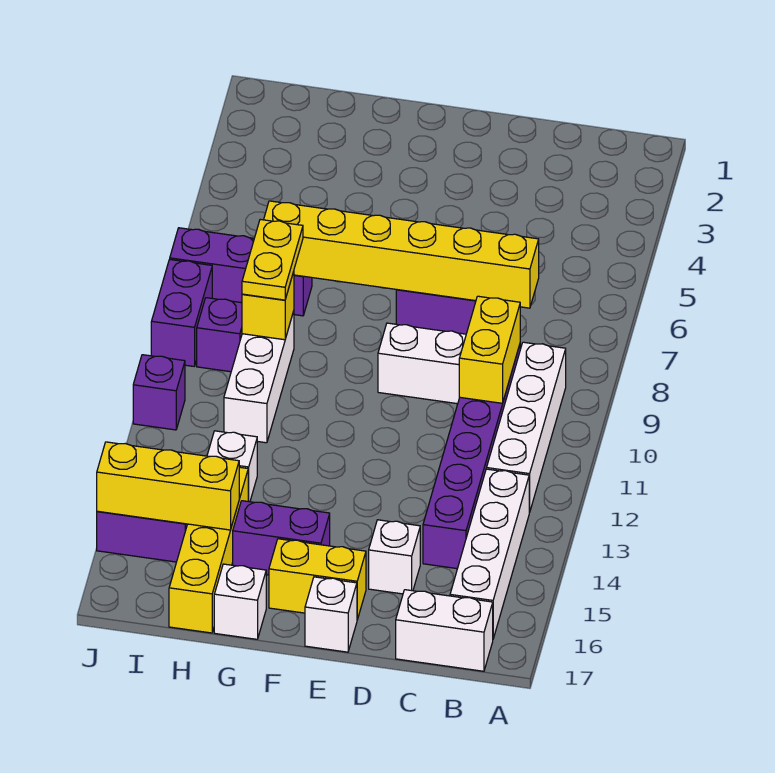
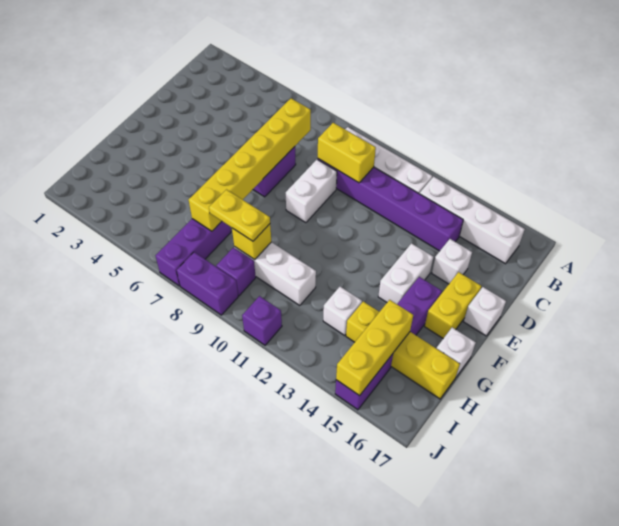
white brick B17:C17 level 1 -> white brick E14:F14 level 1

